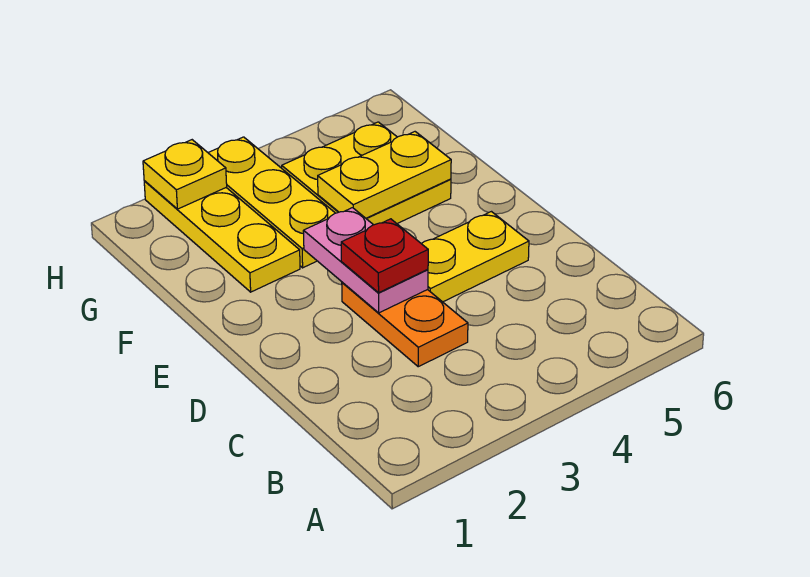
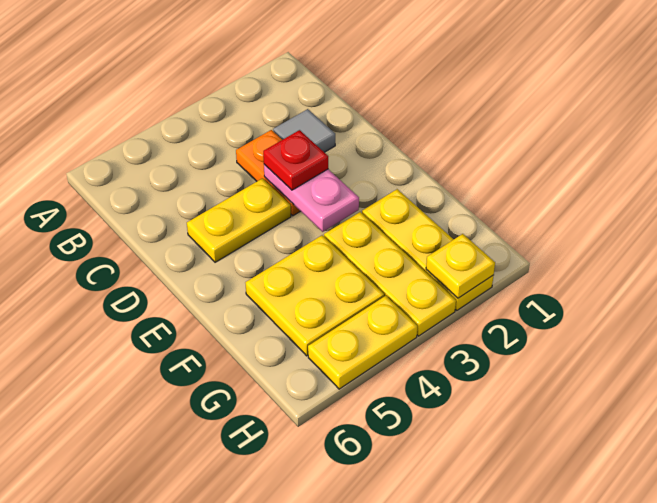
none -> grey tile C2 level 1
yellow plate F4:F5 level 2 -> yellow plate H4:H5 level 1

